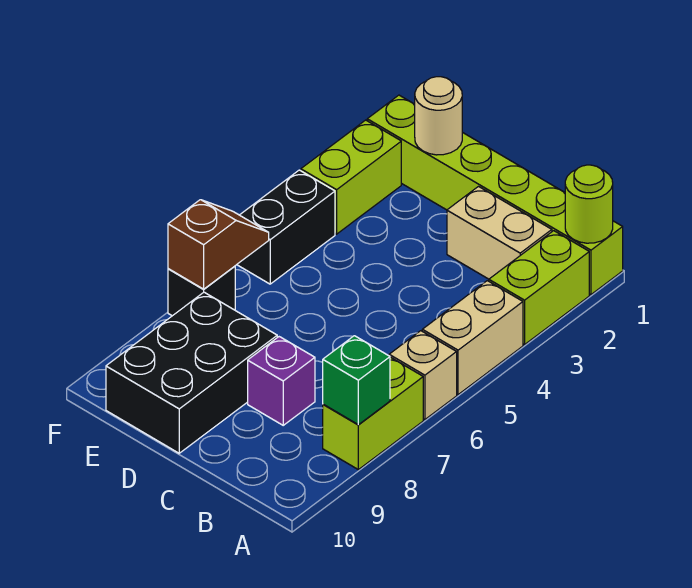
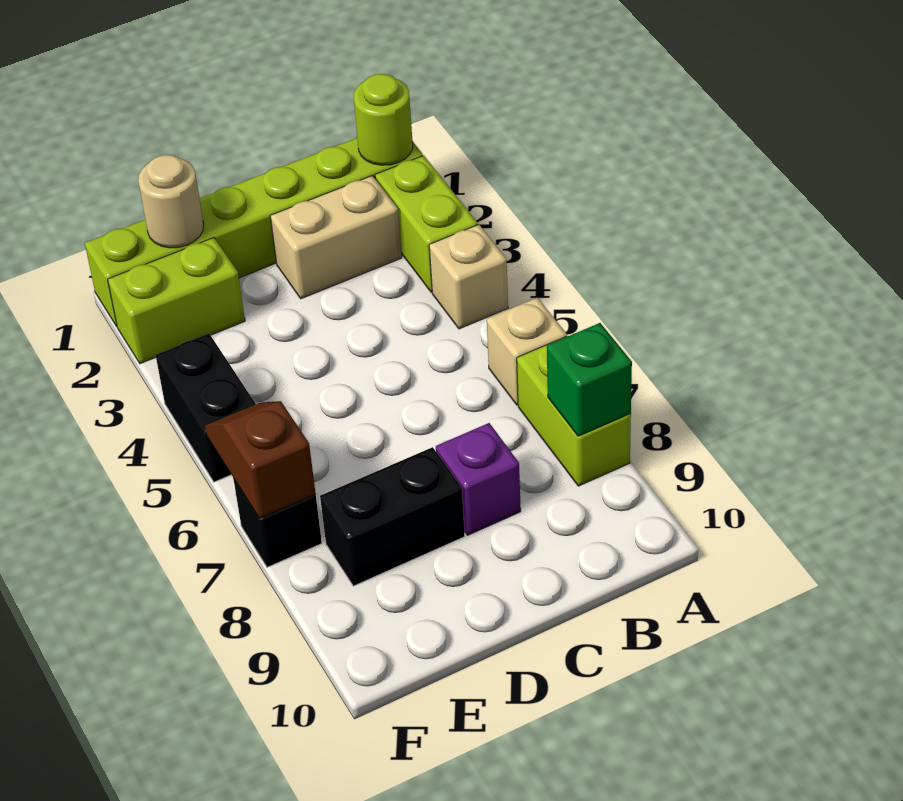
tan brick A4:A5 level 1 -> tan brick A4 level 1
black brick D8:E10 level 1 -> black brick D8:E8 level 1
lime brick F2:F3 level 1 -> lime brick E2:F2 level 1

